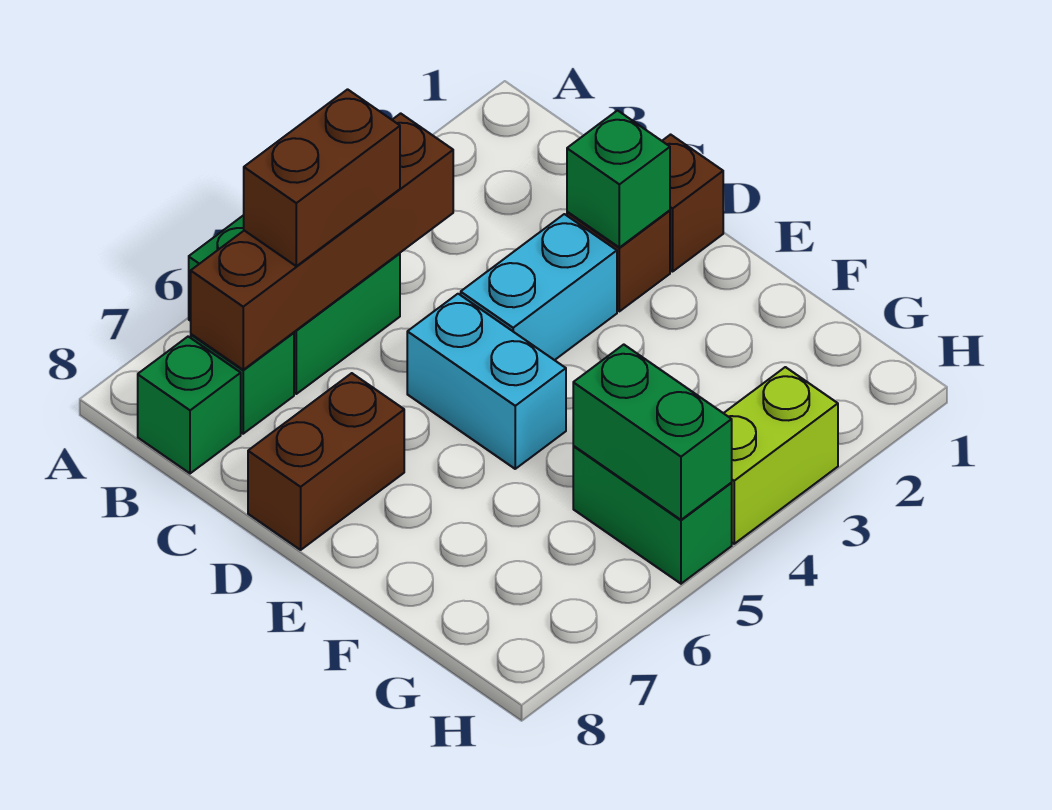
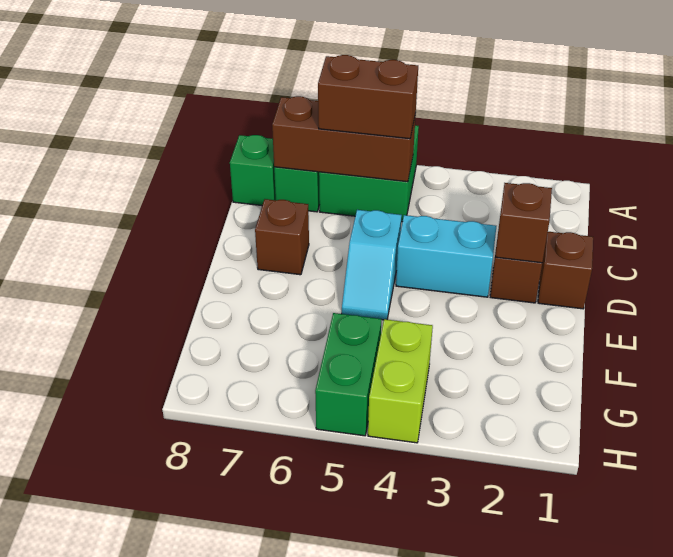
brown brick B4:B7 level 2 -> brown brick B5:B7 level 2
green brick D2 level 2 -> brown brick D2 level 2
cyan brick D5:E5 level 1 -> cyan slope D5:E5 level 1 top D
brown brick D7:D8 level 1 -> brown brick D7 level 1
green brick G5:H5 level 2 -> none
lime brick H3:H4 level 1 -> lime brick G4:H4 level 1

